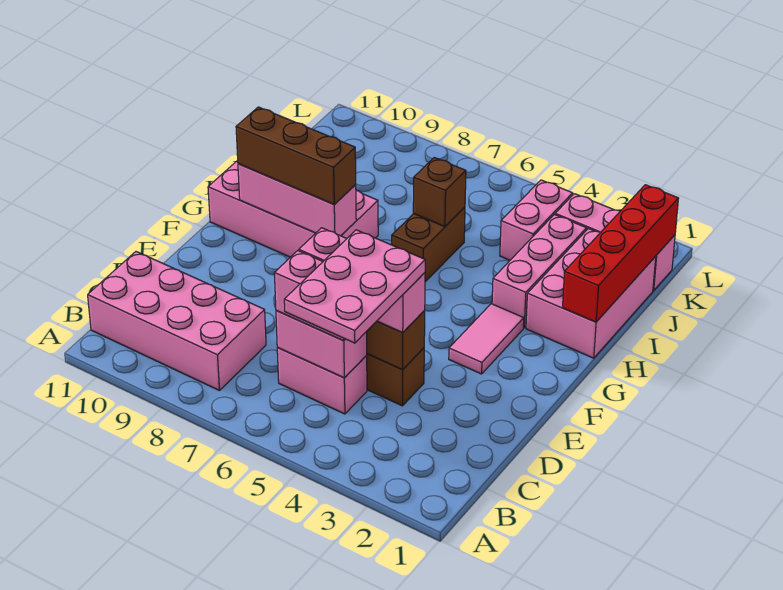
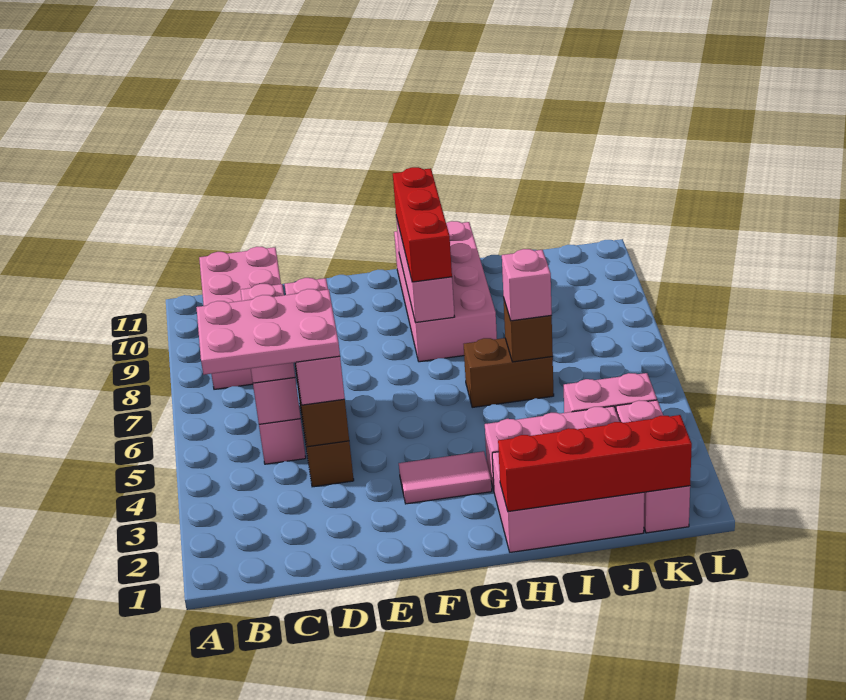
brown brick G8:G10 level 3 -> red brick G8:G10 level 3
none -> pink brick I6 level 3

